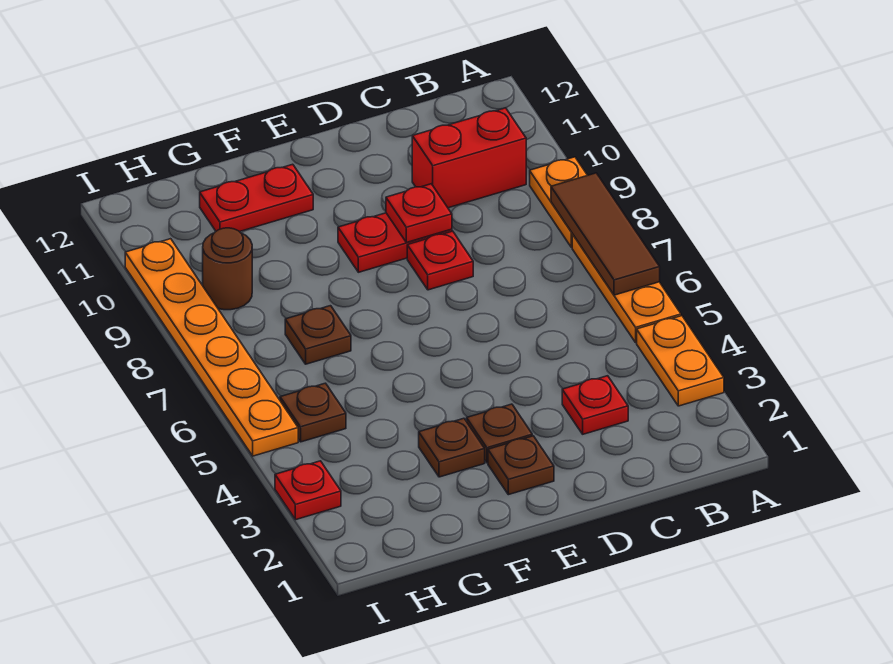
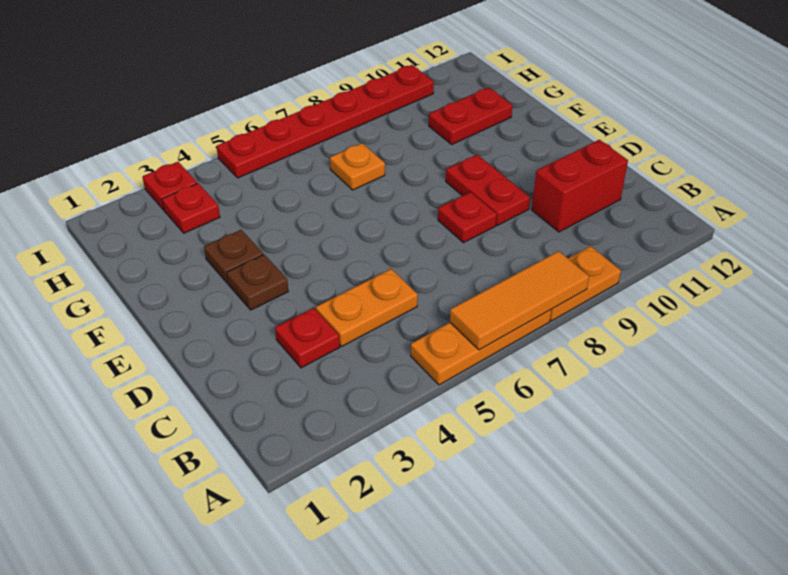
orange plate A3:A4 level 1 -> orange plate C4:C5 level 1
brown tile A6:A8 level 2 -> orange tile A6:A8 level 2
red brick B10:C10 level 1 -> red brick C10:C11 level 1
red plate D9 level 2 -> red plate H3 level 1
brown plate E2 level 1 -> none
red plate F11:G11 level 1 -> red plate G10:G11 level 1
brown plate G7 level 1 -> orange plate G7 level 1
brown plate H5 level 1 -> none
brown round brick H9 level 1 -> none
orange plate I5:I10 level 1 -> red plate I5:I10 level 1

